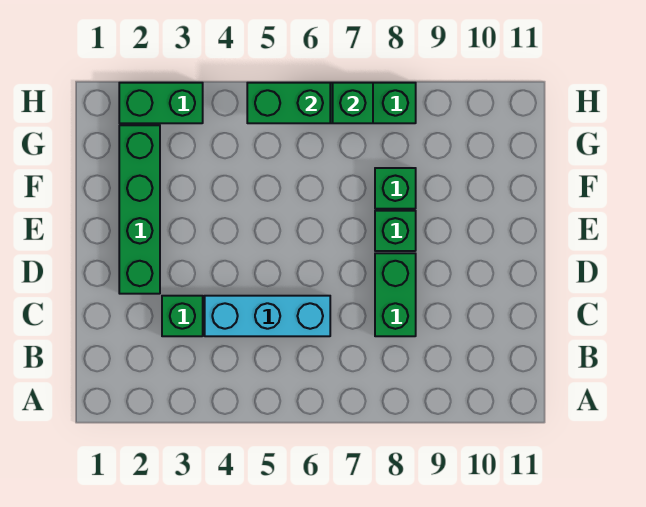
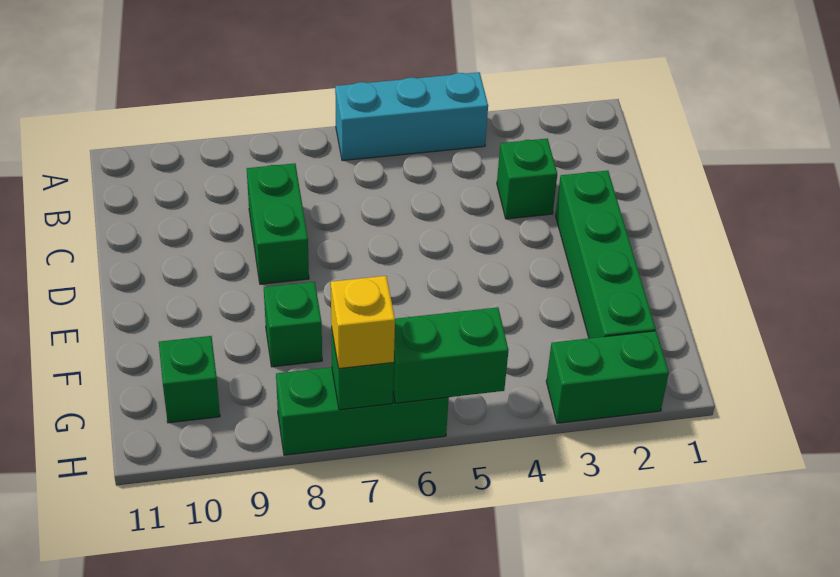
cyan brick C4:C6 level 1 -> cyan brick A4:A6 level 1
green brick E8 level 1 -> green brick G10 level 1
none -> yellow brick H7 level 3

